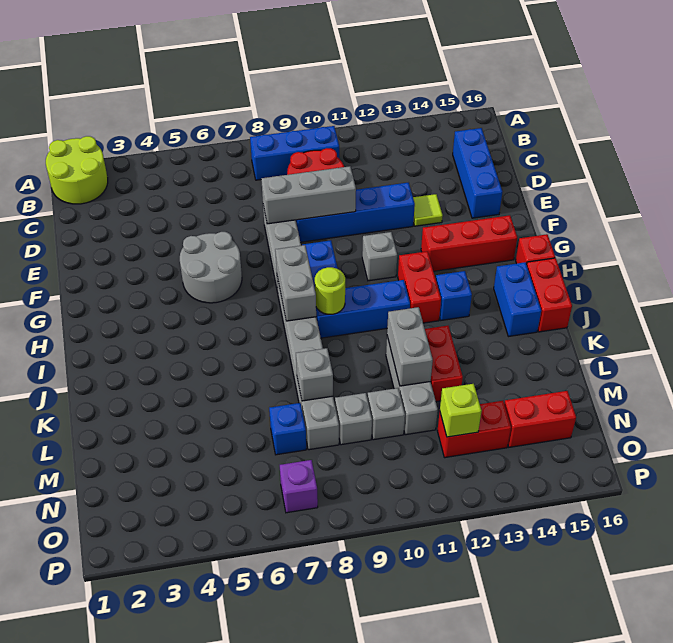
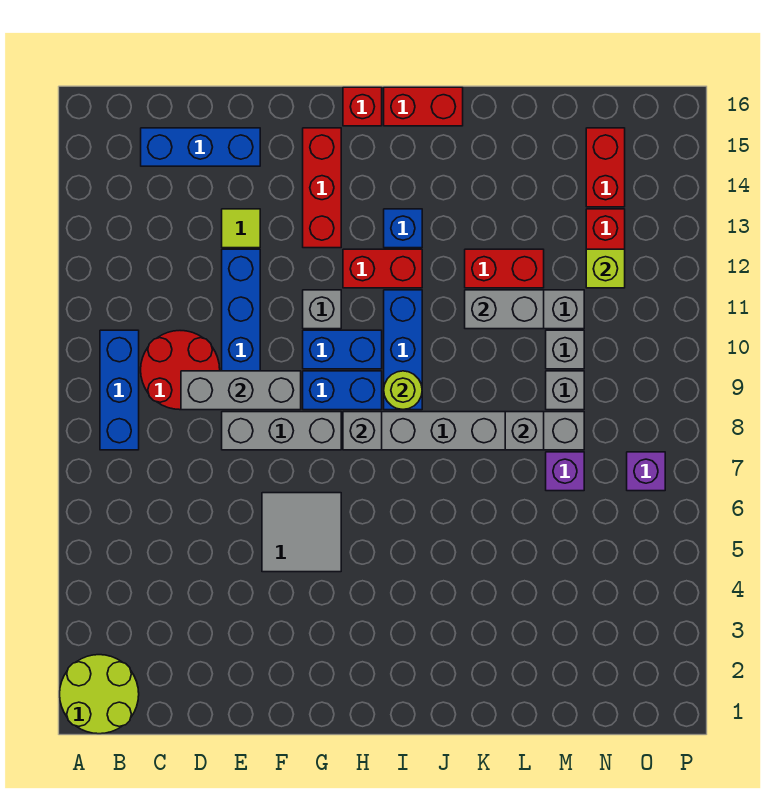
grey brick E8:E10 level 2 -> grey brick D9:F9 level 2
grey round brick F5:G6 level 1 -> grey tile F5:G6 level 1
grey brick H8:I8 level 2 -> grey brick H8 level 2
blue brick I15:J15 level 1 -> blue brick G10:H10 level 1
blue brick M7 level 1 -> purple brick M7 level 1

